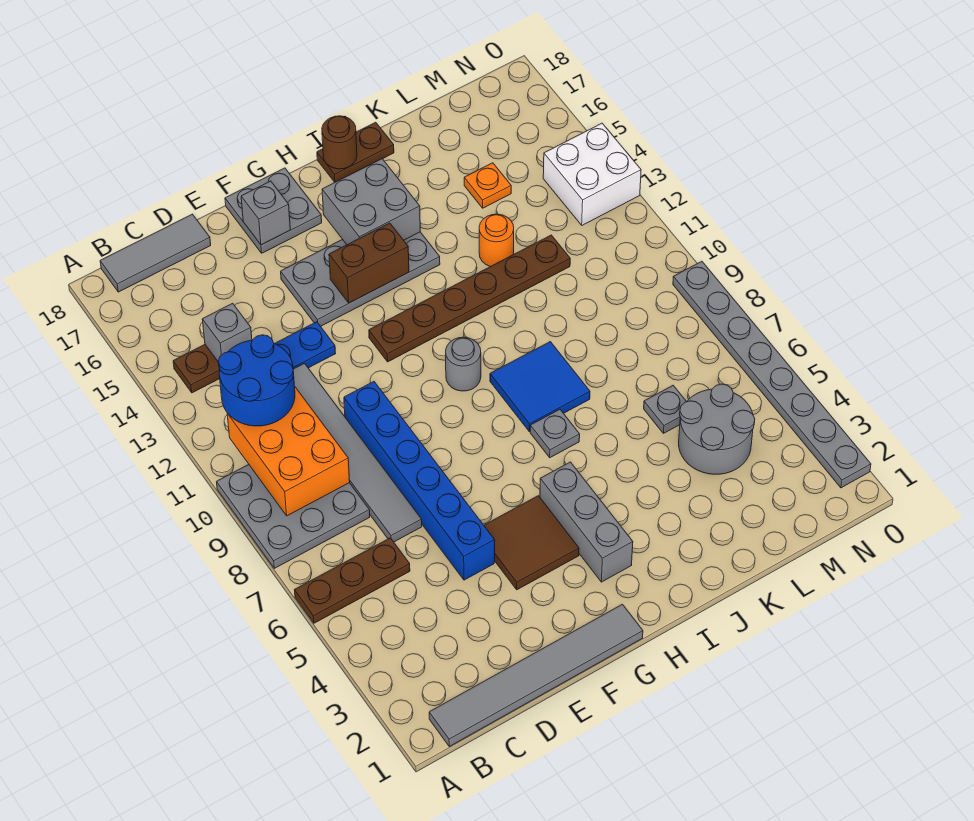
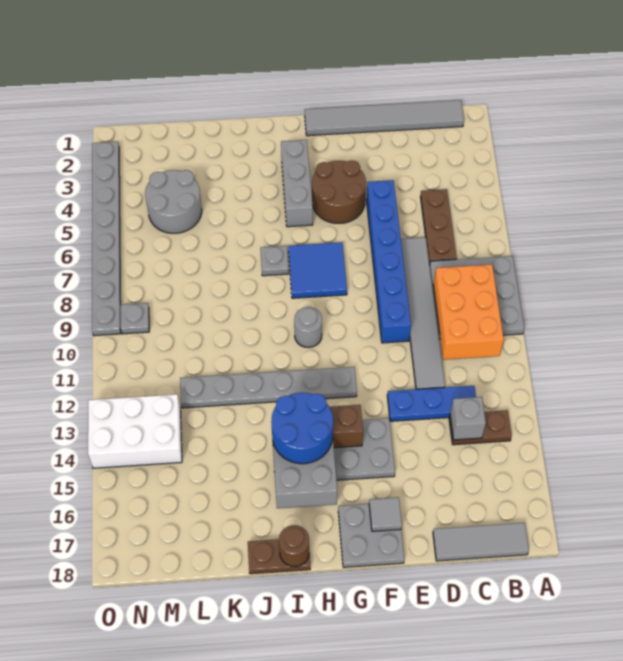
brown plate A6:C6 level 1 -> brown plate C5:C7 level 1
blue round brick B11:C12 level 3 -> blue round brick H14:I15 level 3
brown tile F4:G5 level 1 -> brown round brick F4:G5 level 1
grey brick F17 level 2 -> grey tile F17 level 2
brown plate G12:L12 level 1 -> grey plate G12:L12 level 1
blue tile I8:J9 level 1 -> blue tile G7:H8 level 1
orange round brick K13 level 1 -> none
grey plate L6 level 1 -> grey plate N9 level 1
orange plate L15 level 1 -> none
white brick N13:O14 level 1 -> white brick M13:O14 level 1

